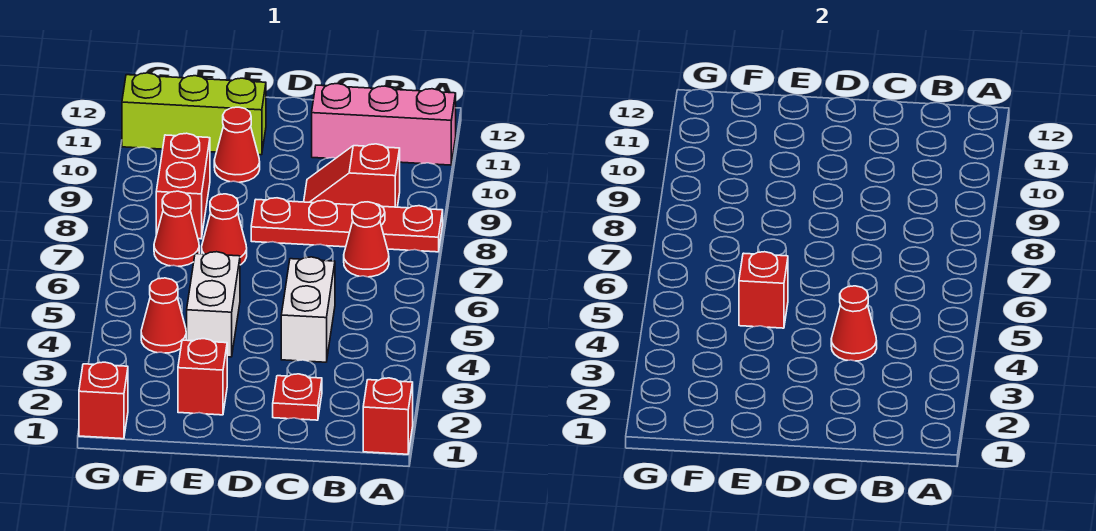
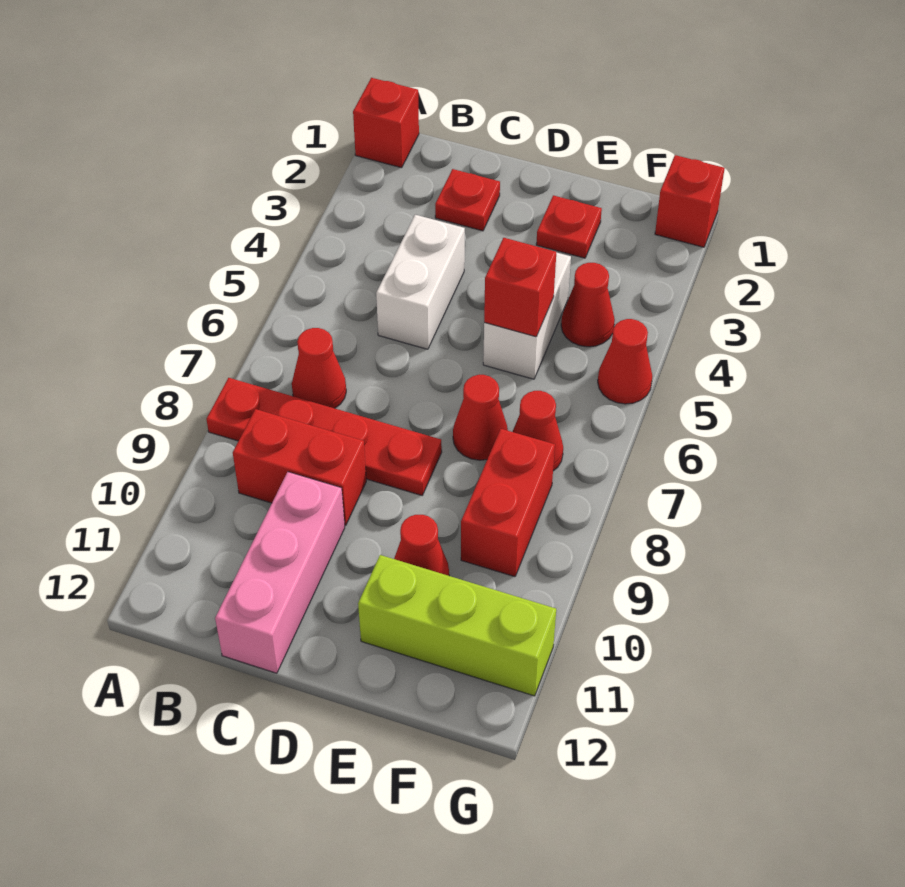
pink brick A11:C11 level 1 -> pink brick C10:C12 level 1
red slope B9:C9 level 1 top B -> red brick B9:C9 level 1
red cone C4 level 2 -> red cone G5 level 1
red brick E2 level 1 -> red plate E2 level 1

